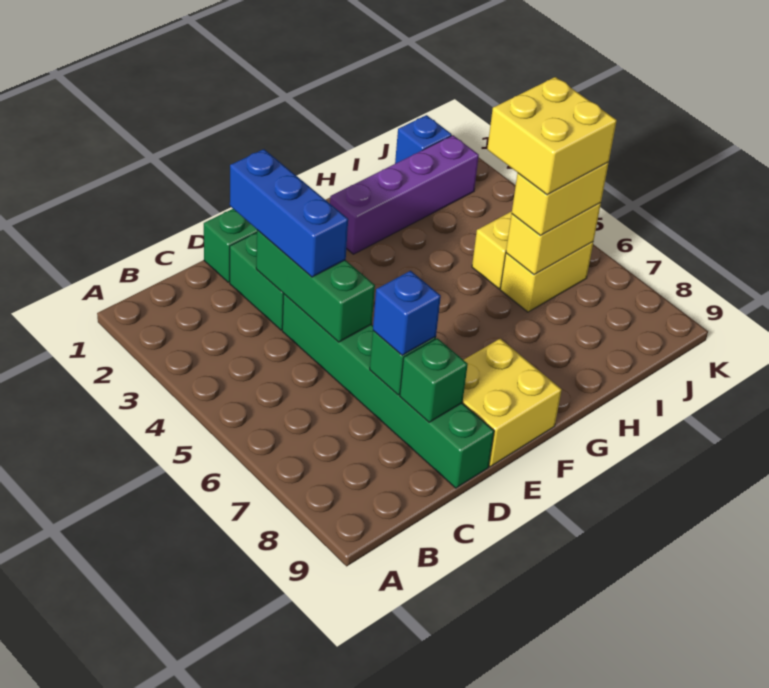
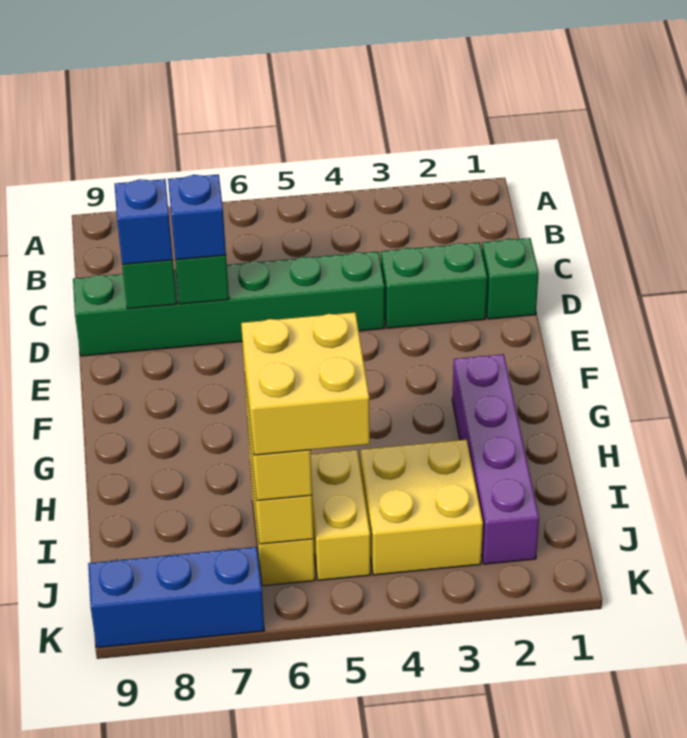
blue brick D2:D4 level 3 -> blue brick K7:K9 level 1
green brick D3:D5 level 2 -> none
yellow brick E8:F9 level 1 -> yellow brick I3:J4 level 1
blue brick J1 level 1 -> blue brick D8 level 3

